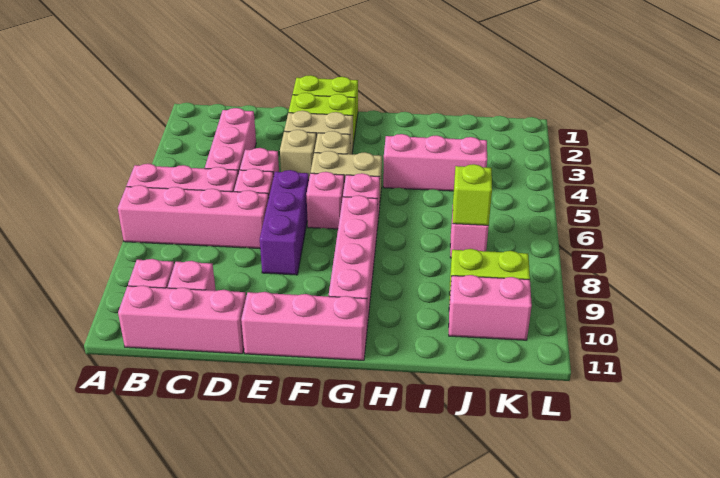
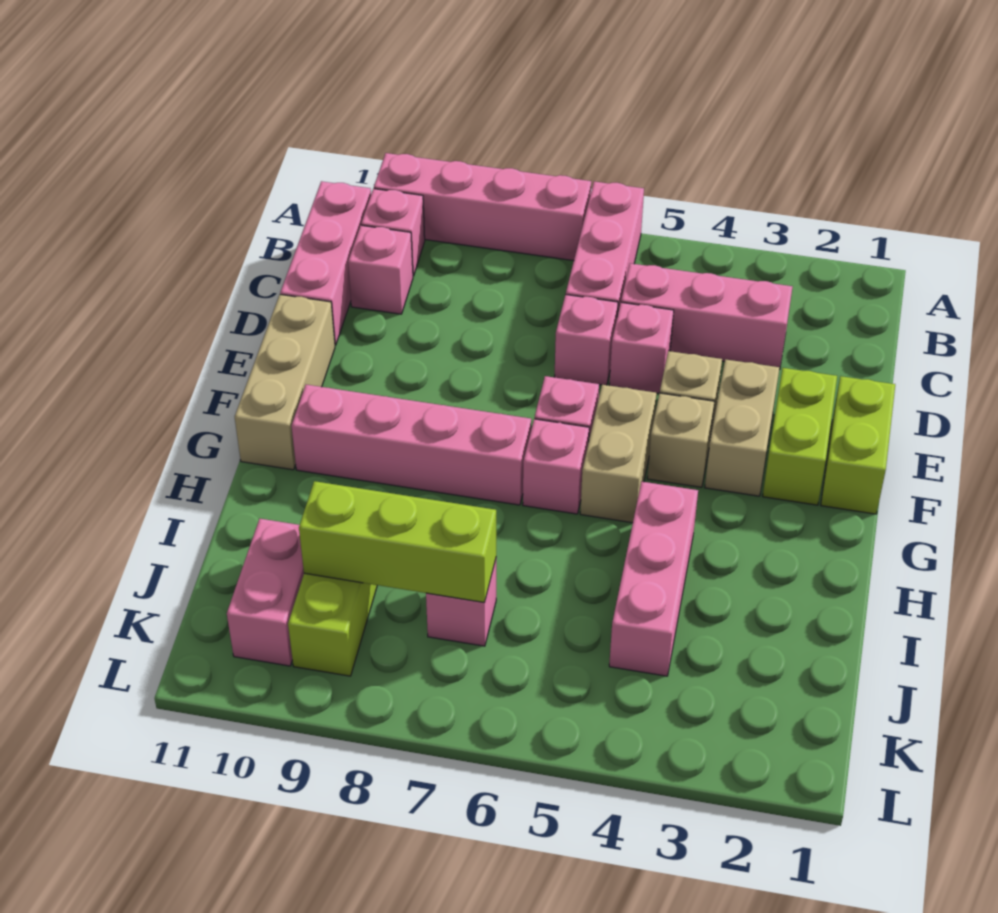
pink brick A7:D7 level 1 -> pink brick A7:A10 level 1
purple brick E6:E8 level 1 -> none
pink brick E11:G11 level 1 -> tan brick E11:G11 level 1
lime brick J7 level 2 -> lime brick J7:J9 level 2

